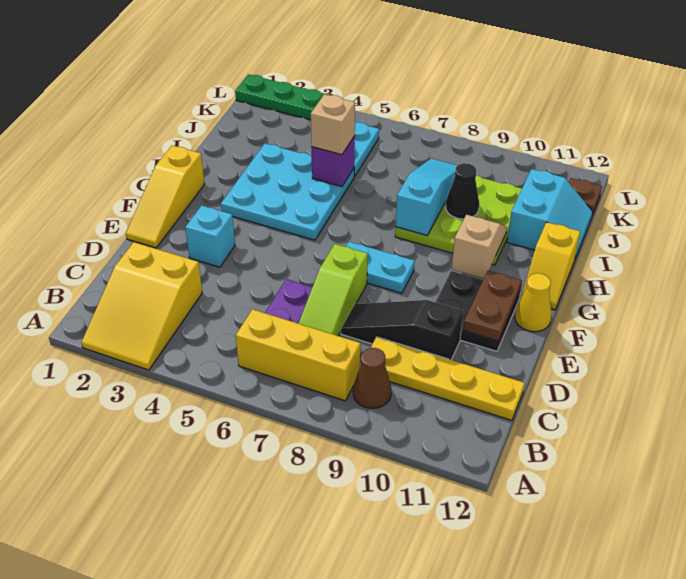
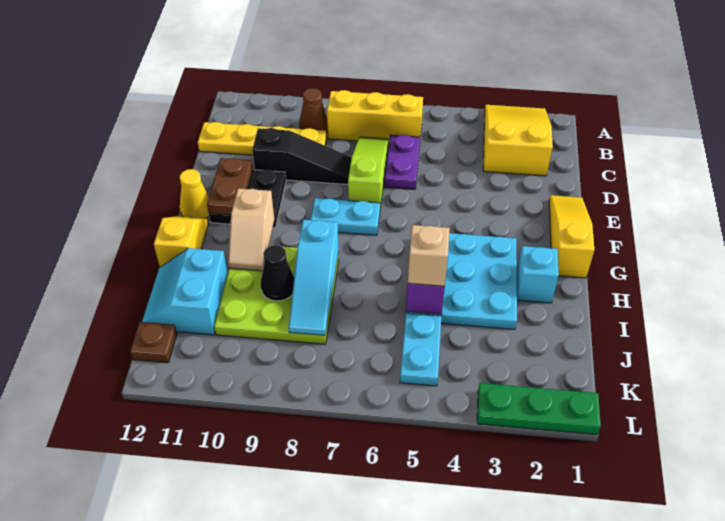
cyan brick E3 level 1 -> cyan brick H2 level 1

